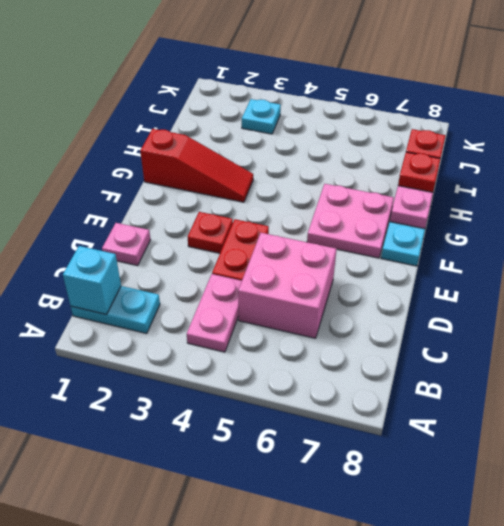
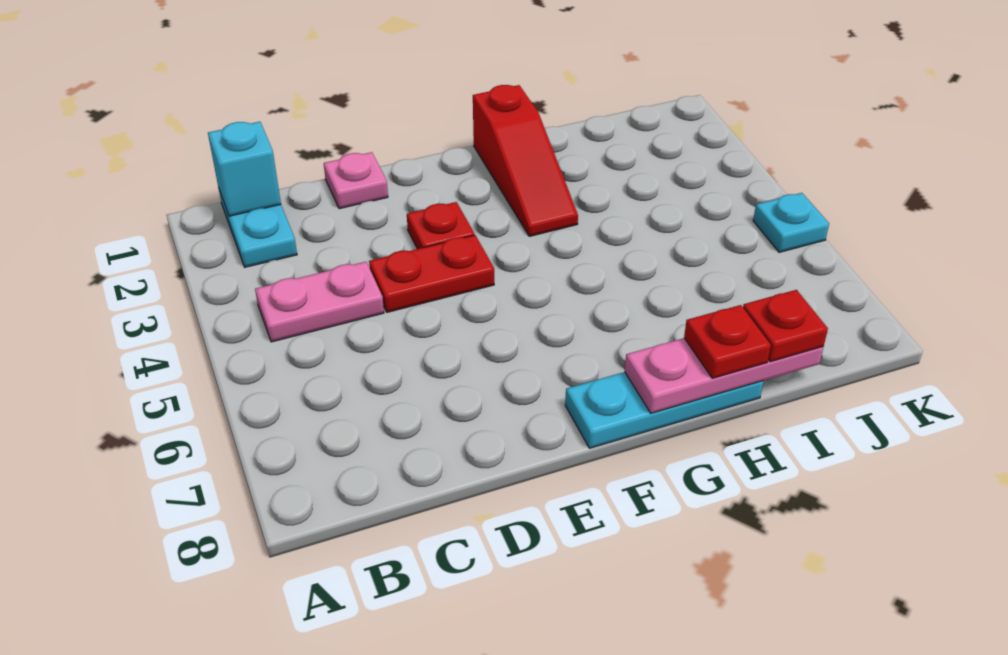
pink brick C5:D6 level 1 -> none
pink plate F6:G7 level 1 -> none
cyan plate J3 level 1 -> cyan plate K5 level 1

